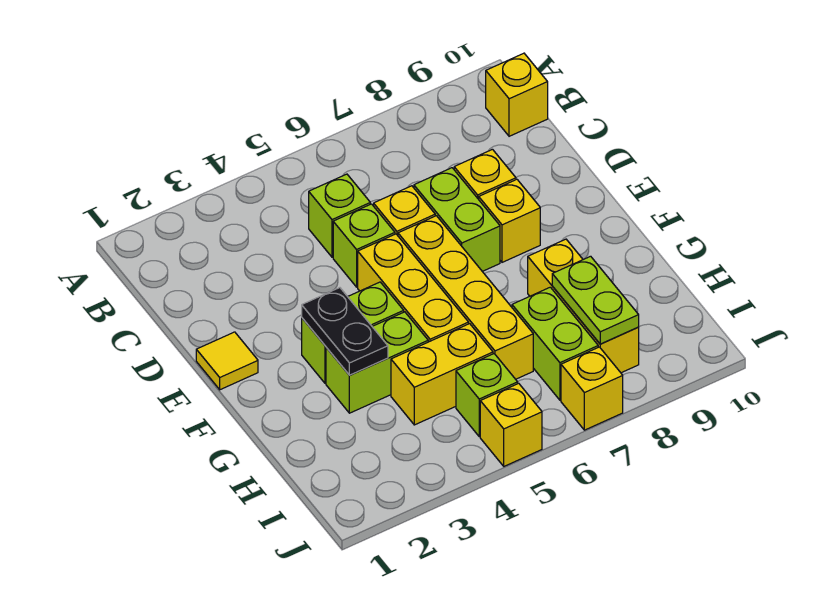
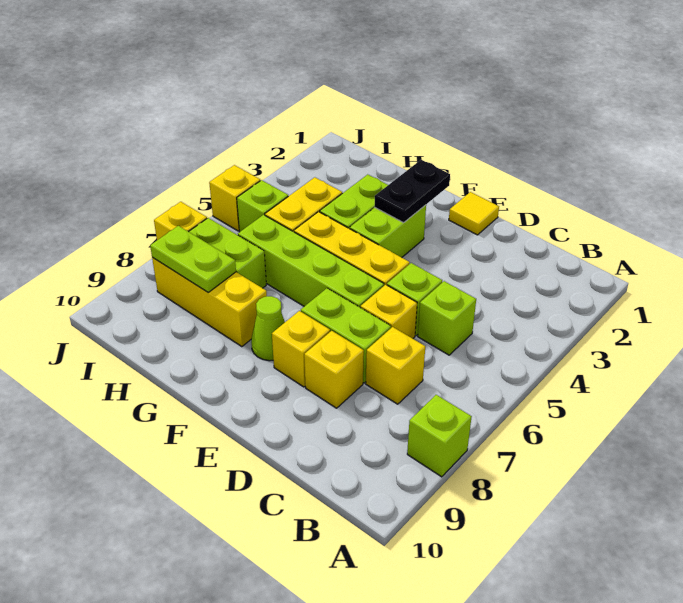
none -> lime brick A8 level 1
yellow brick B10 level 1 -> yellow brick C7 level 1
yellow brick E6:H6 level 1 -> lime brick E6:H6 level 1
black plate F3:G3 level 2 -> black plate F2:F3 level 2
none -> lime cone F8 level 1

